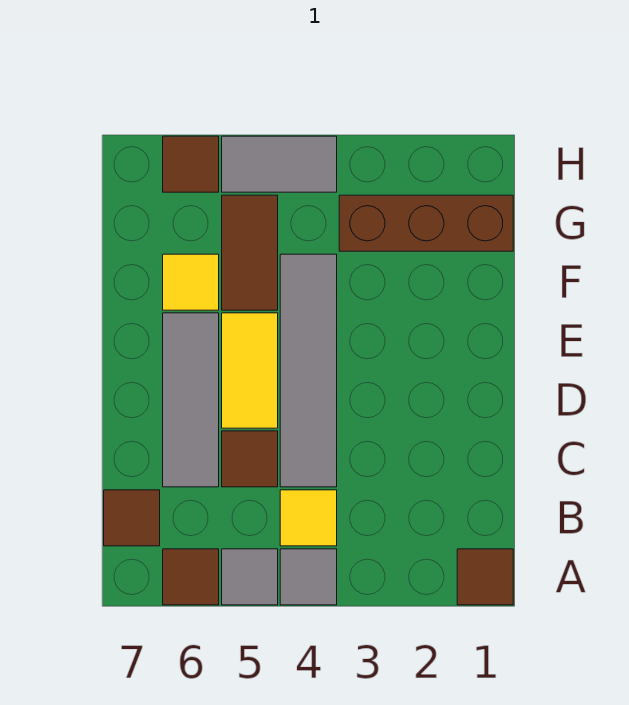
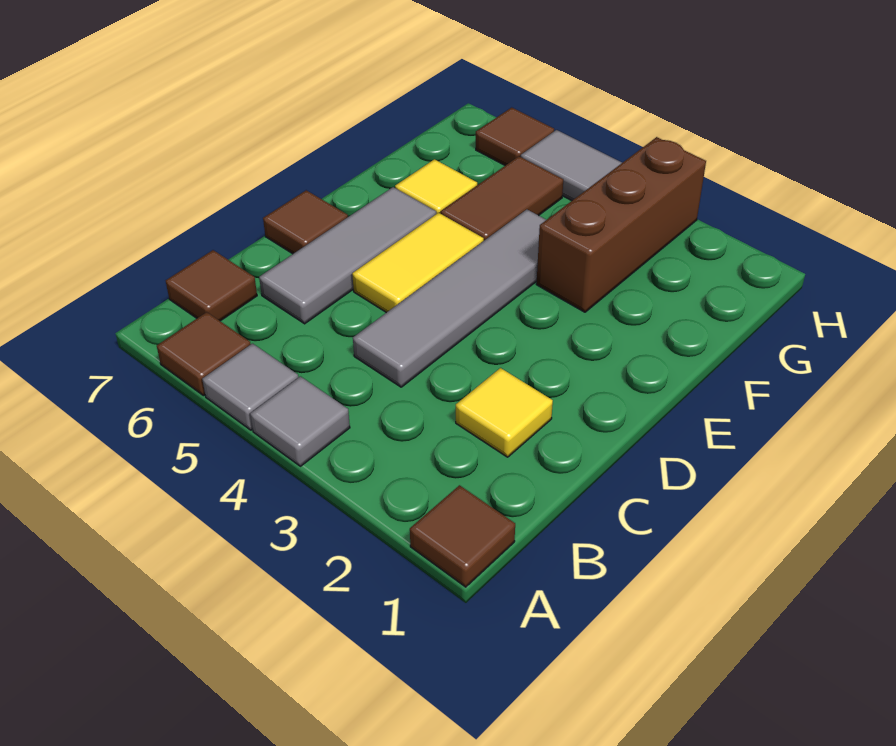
yellow tile B4 level 1 -> yellow tile C2 level 1
brown tile C5 level 1 -> brown tile D7 level 1
brown brick G1:G3 level 1 -> brown brick F3:H3 level 1

